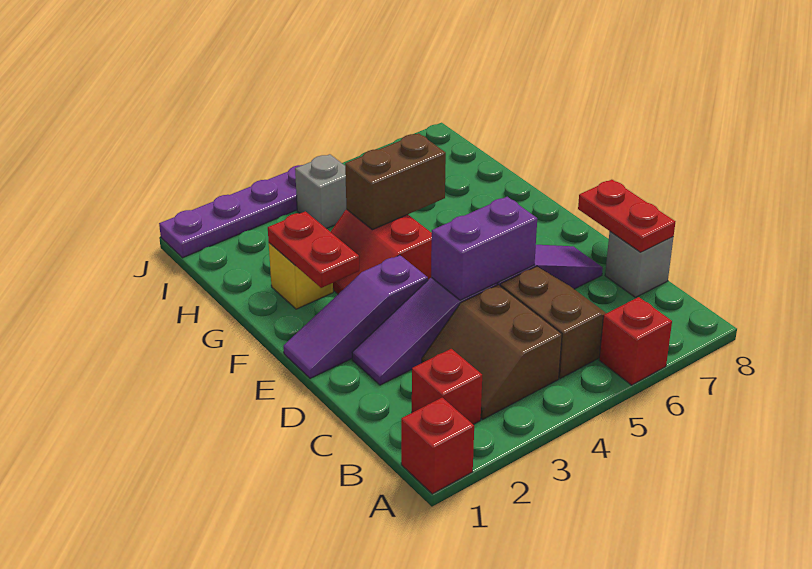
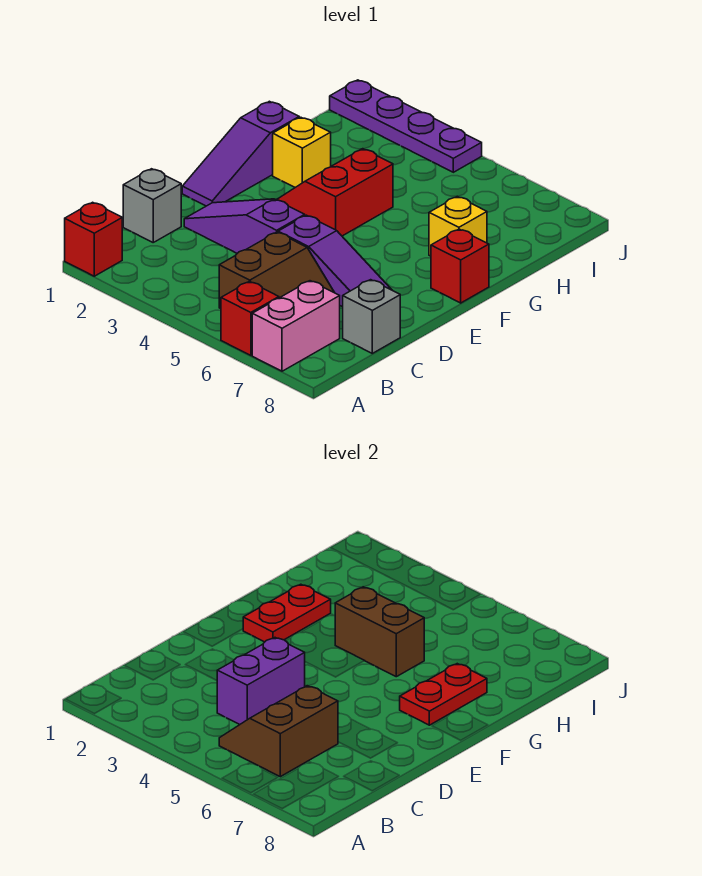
none -> pink brick A7:B7 level 1
red brick B2 level 1 -> red brick F8 level 1
brown slope B3:C4 level 1 top 4 -> brown slope B5:C6 level 2 top 6
red plate C8:D8 level 2 -> red plate F7:G7 level 2
purple brick D4:D5 level 2 -> purple brick C4:D4 level 2
purple slope E1:E3 level 1 top 3 -> purple slope E1:G1 level 1 top G
none -> yellow brick G7 level 1
grey brick I4 level 1 -> grey brick C1 level 1

